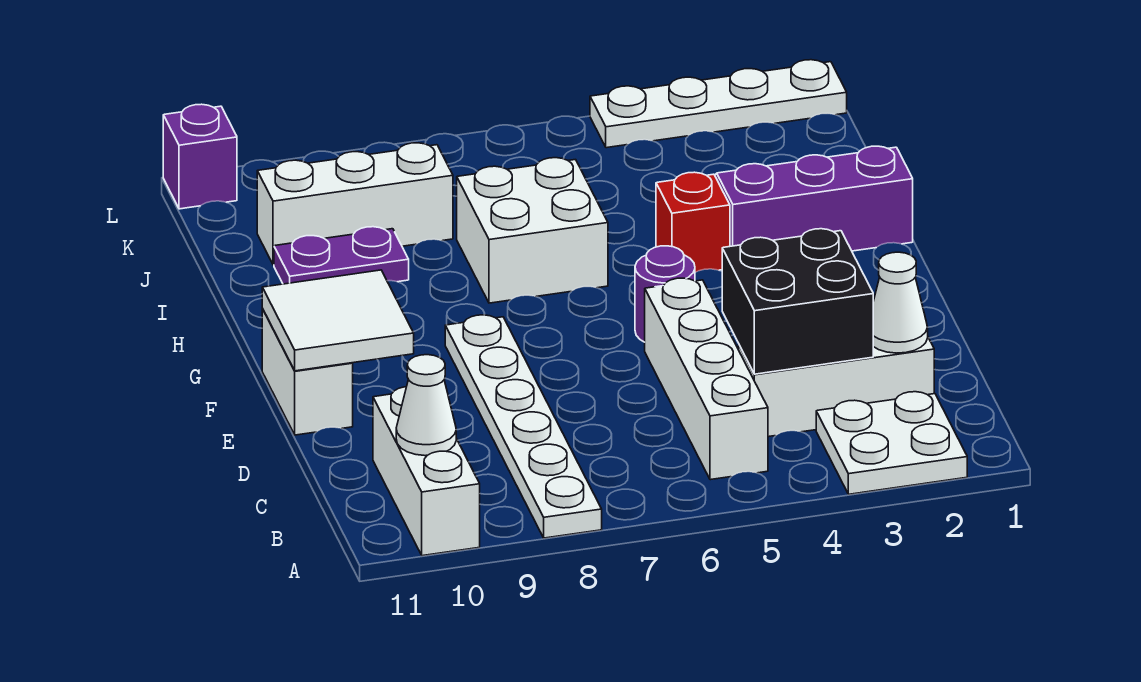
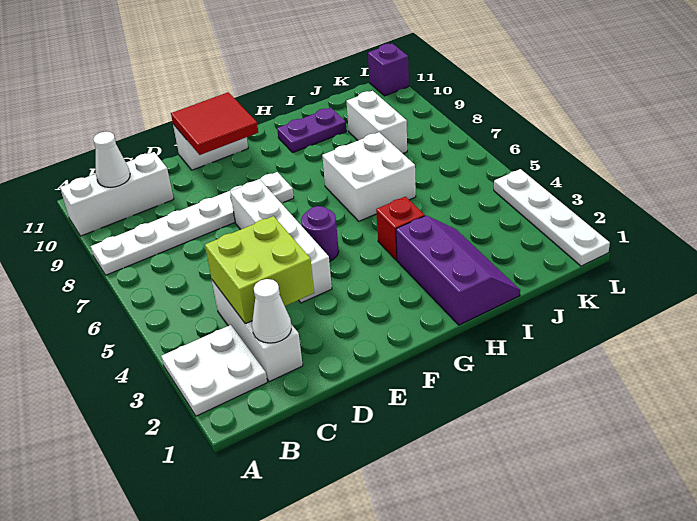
white brick B5:E5 level 1 -> white brick E4:E7 level 1
black brick C3:D4 level 2 -> lime brick C3:D4 level 2
white tile E10:F11 level 2 -> red tile E10:F11 level 2
purple plate I9:I10 level 1 -> purple plate H10:I10 level 1
white brick J8:J10 level 1 -> white brick J8:J9 level 1

